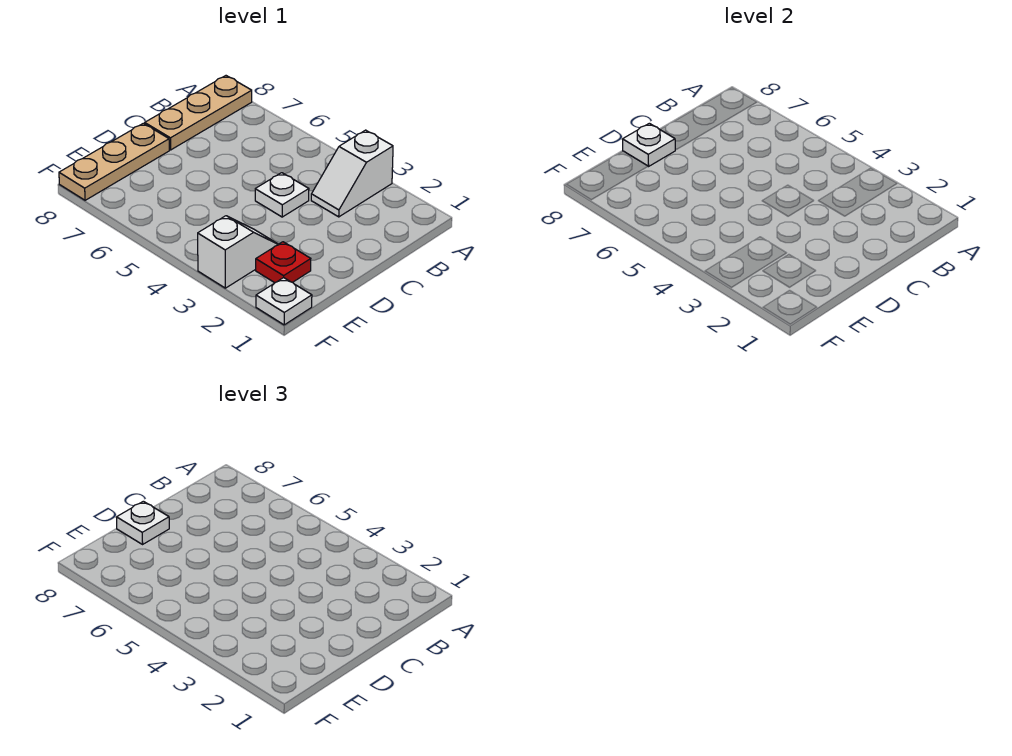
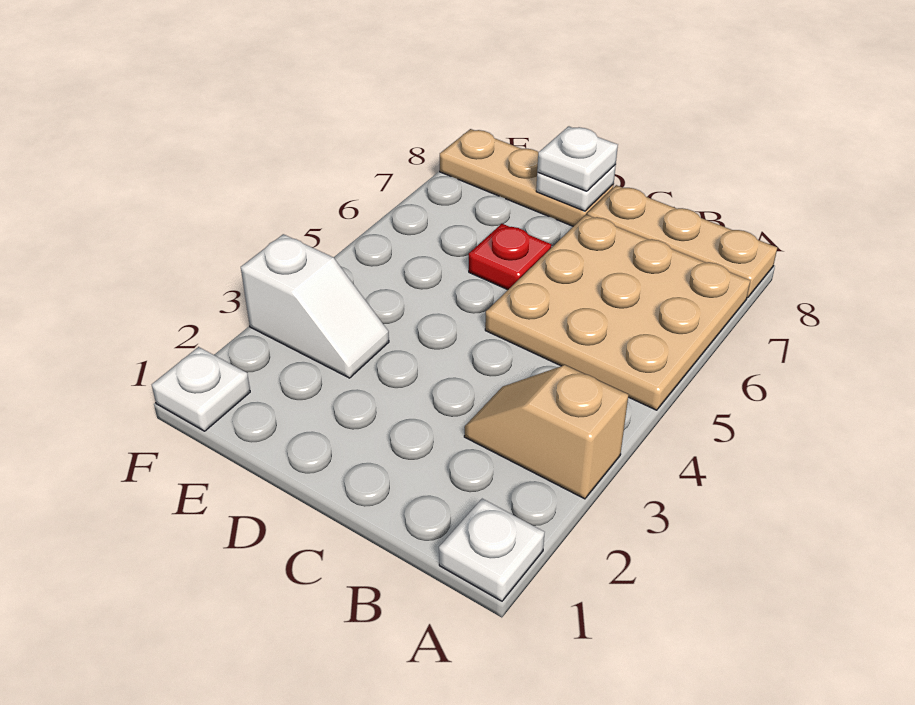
white slope A3:B3 level 1 top A -> tan slope A3:B3 level 1 top A
none -> tan plate A5:C7 level 1
white plate C4 level 1 -> white plate A1 level 1
red plate E2 level 1 -> red plate D6 level 1

